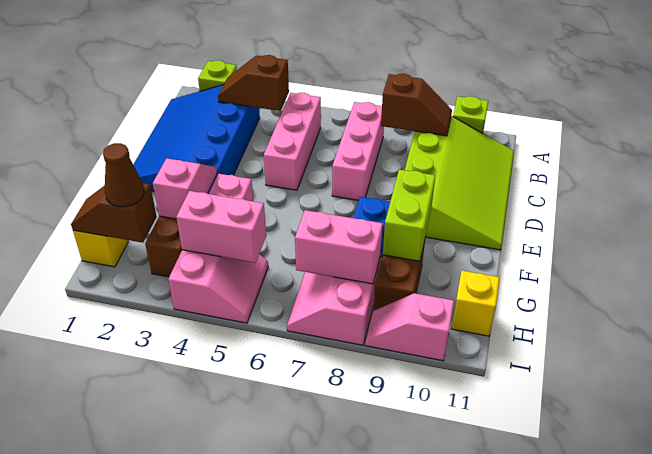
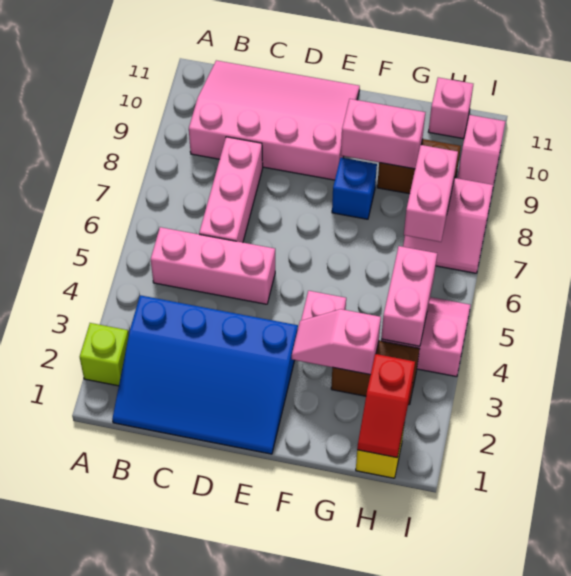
lime brick A10 level 1 -> none
brown slope B3:B4 level 2 top 4 -> none
pink brick B7:D7 level 1 -> pink brick C6:C8 level 1
brown slope B8:B9 level 2 top 8 -> none
lime slope B9:E11 level 1 top 9 -> pink slope B9:E11 level 1 top 9
lime brick F9:G9 level 2 -> pink brick F9:G9 level 2
brown slope H1:H2 level 2 top 2 -> red slope H1:H2 level 2 top 2
brown cone H2 level 3 -> none
yellow brick H11 level 1 -> pink brick H11 level 1

